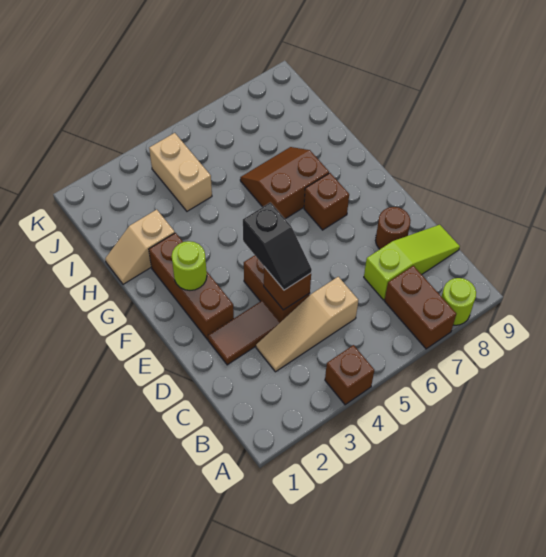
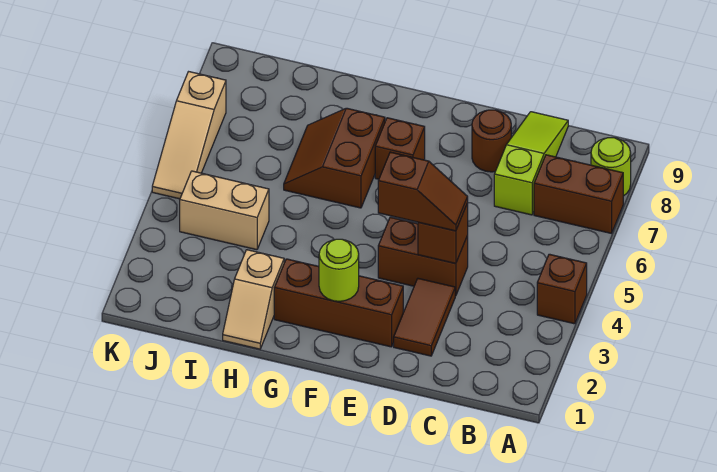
tan slope C3:C5 level 1 top 5 -> tan slope K5:K7 level 1 top 7
black slope D4:E4 level 3 top E -> brown slope D4:E4 level 3 top E

